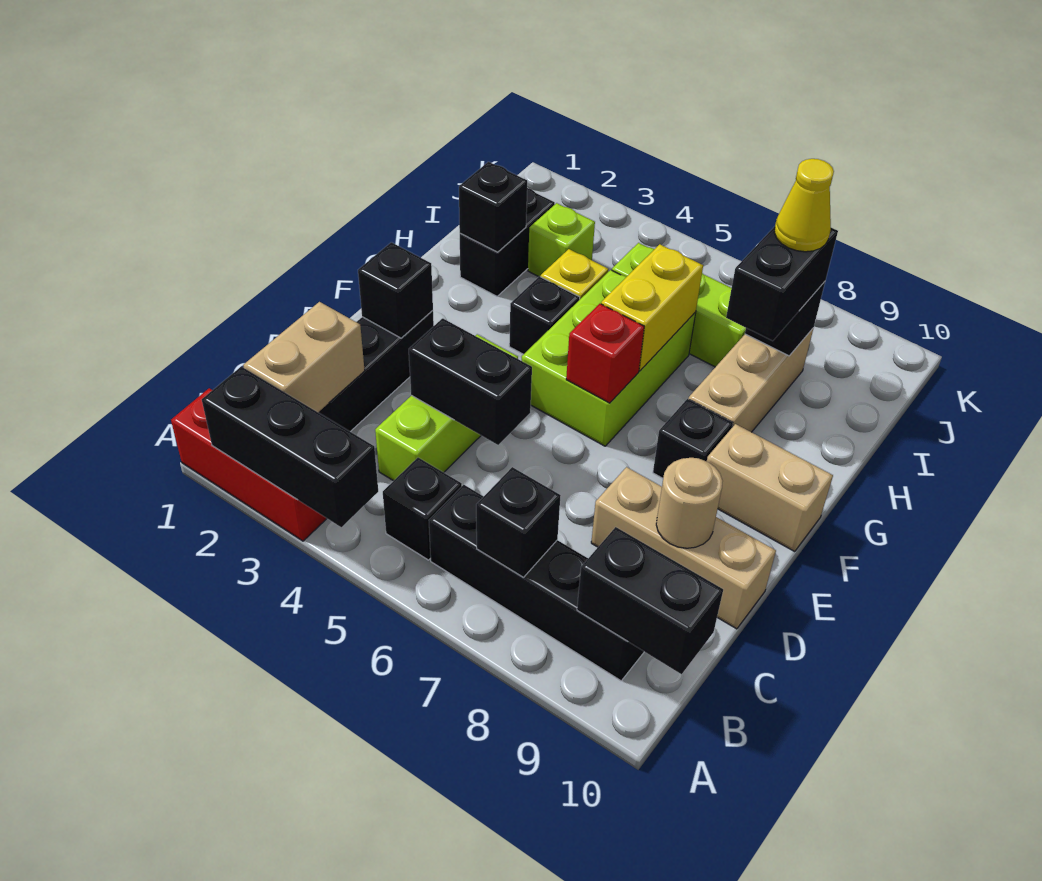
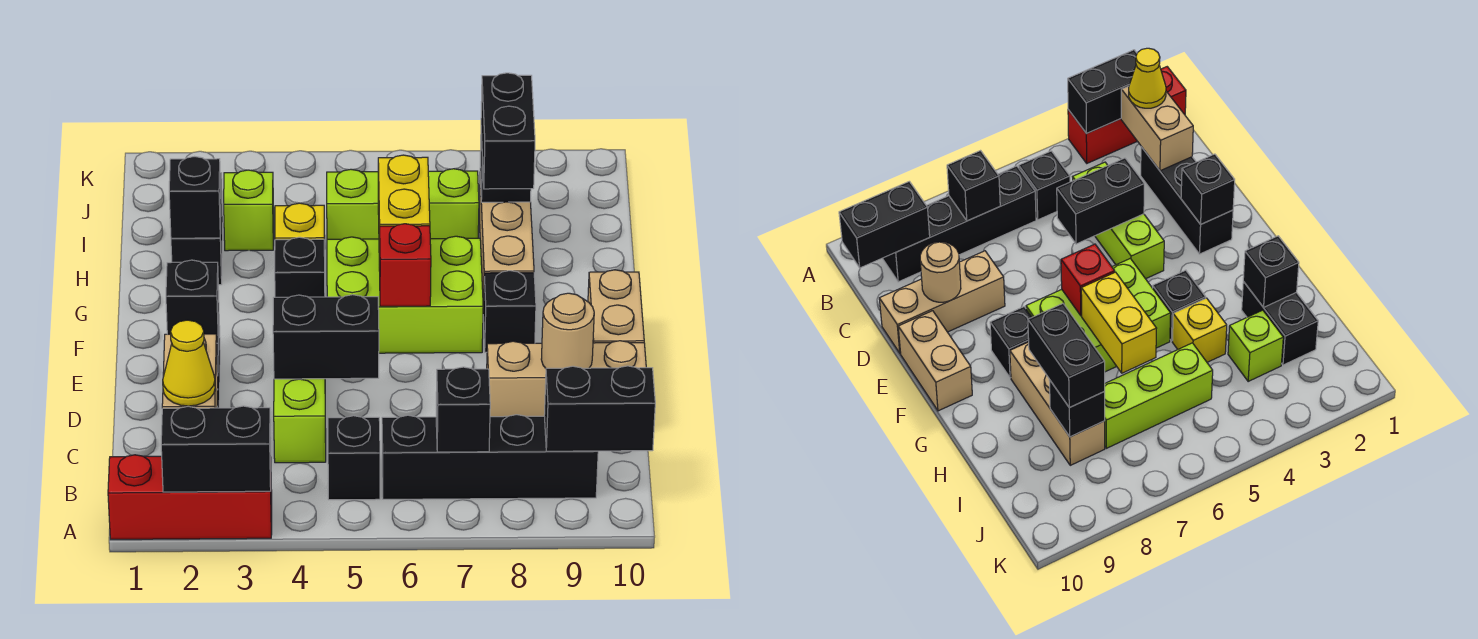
black brick A2:A4 level 2 -> black brick A2:A3 level 2
lime brick F5:H6 level 1 -> lime brick F5:G7 level 1
tan brick F9:F10 level 1 -> tan brick E10:F10 level 1
yellow cone I8 level 4 -> yellow cone B2 level 3

